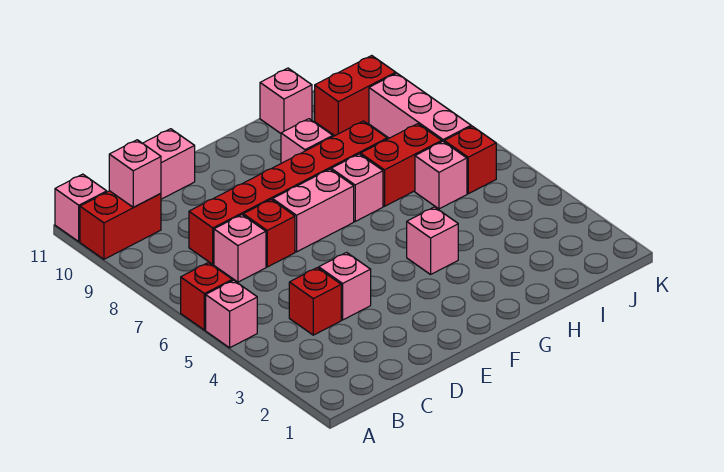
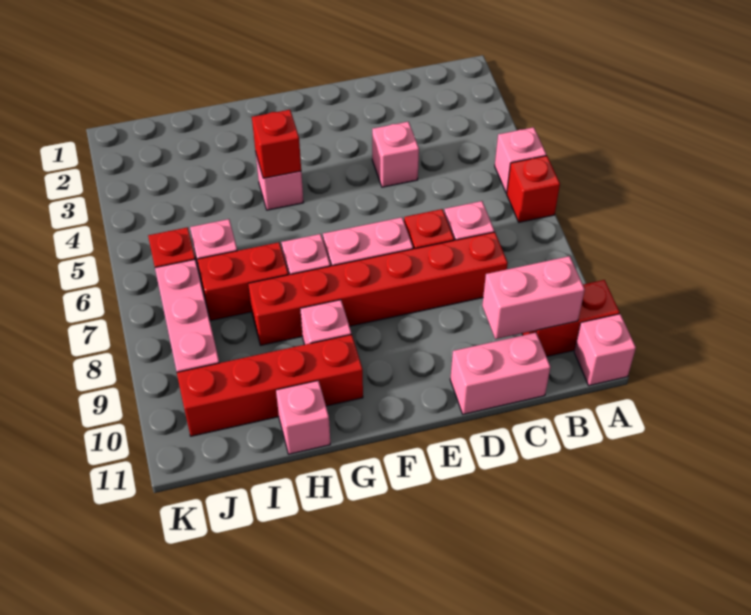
pink brick B10 level 2 -> pink brick B10:C10 level 2
red brick C4 level 1 -> red brick G4 level 2
red brick I10:J10 level 1 -> red brick G10:J10 level 1

